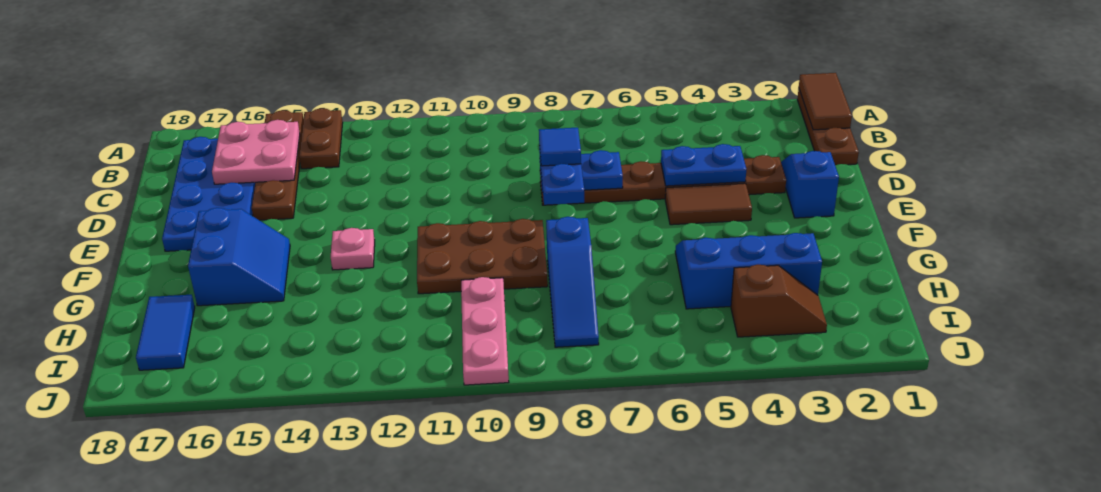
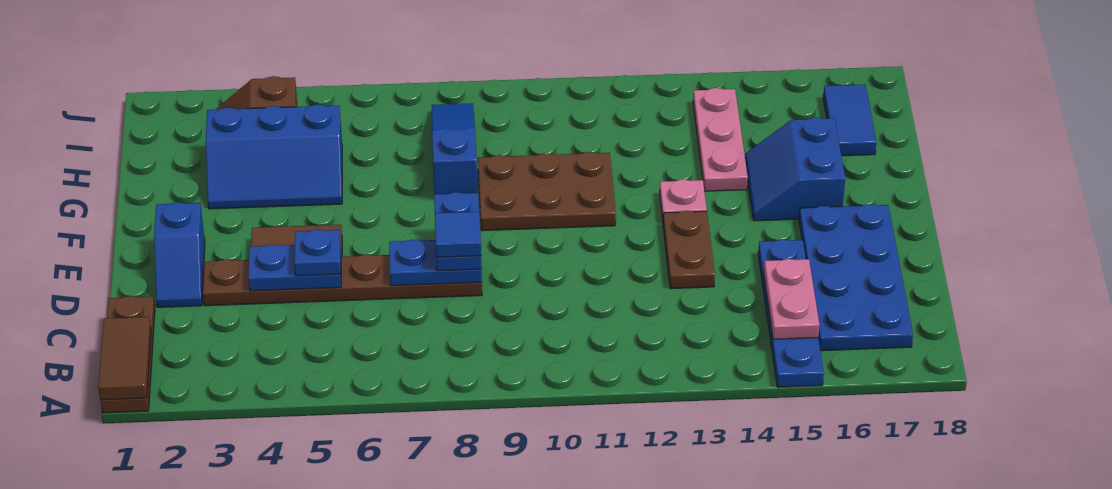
brown plate A14:B14 level 1 -> brown plate D13:E13 level 1
brown plate A15:D15 level 1 -> blue plate A15:D15 level 1
pink plate B15:C16 level 2 -> pink plate B15:C15 level 2
none -> blue plate D5 level 3
pink plate H10:J10 level 1 -> pink plate G14:I14 level 1

